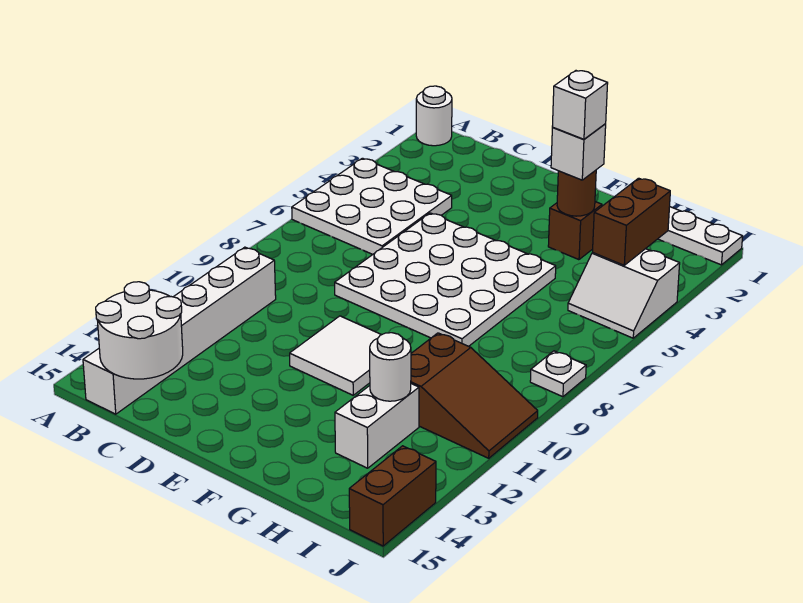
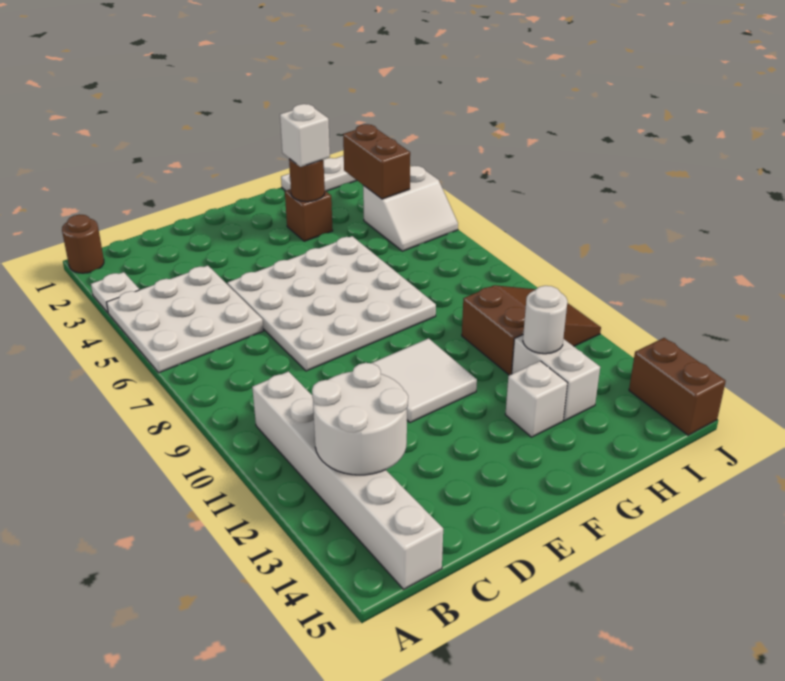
white round brick A1 level 1 -> brown round brick A1 level 1
white round brick B14:C15 level 2 -> white round brick B12:C13 level 2
white brick G3 level 4 -> white brick G13 level 1
white plate J8 level 1 -> white plate A3 level 1

